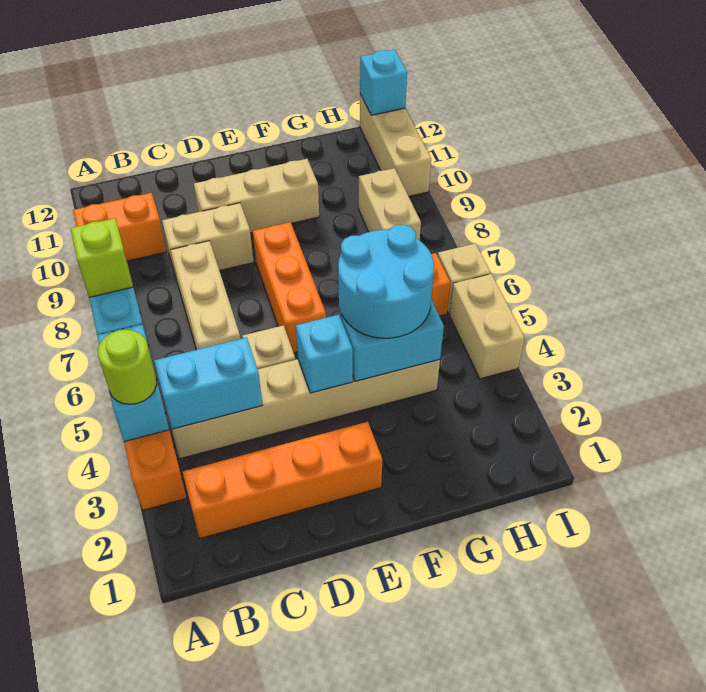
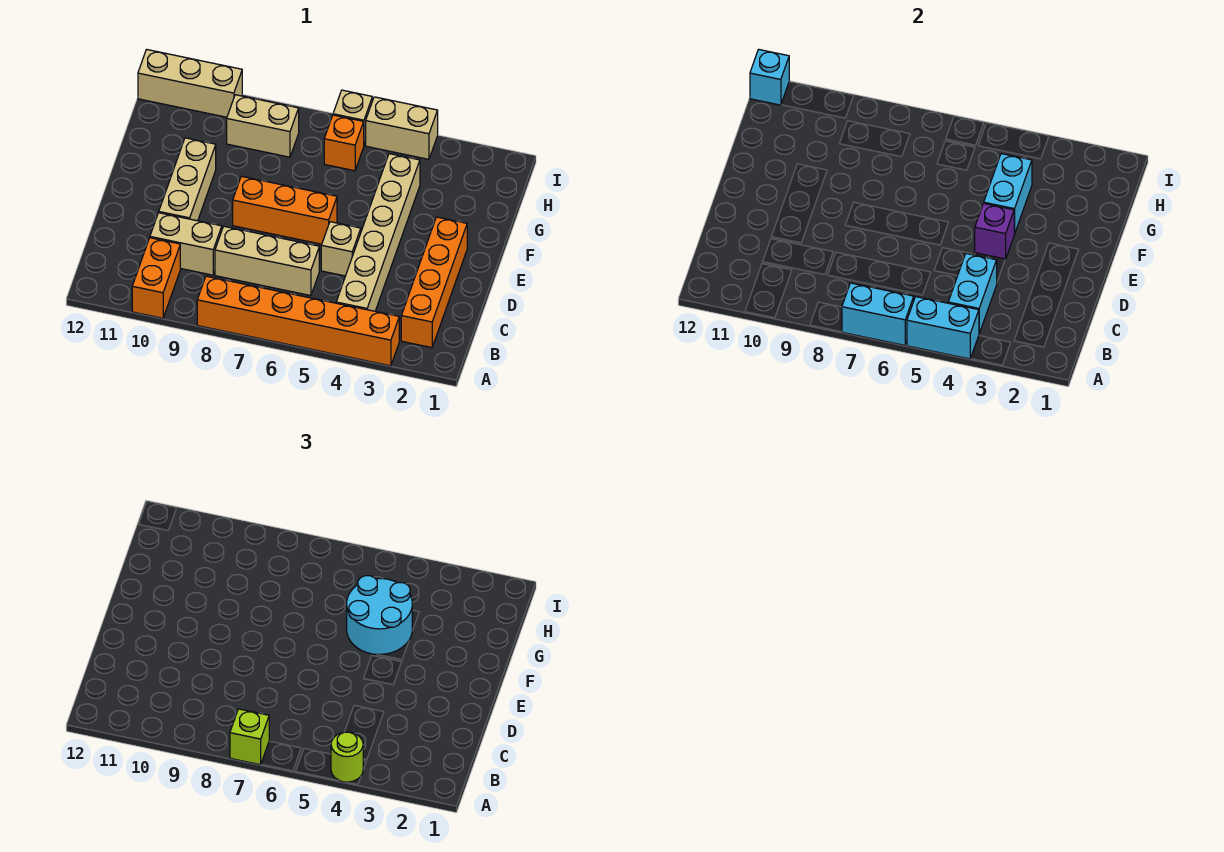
tan brick C9:D9 level 1 -> tan brick C9:C10 level 1
cyan brick E4 level 2 -> purple brick E4 level 2

